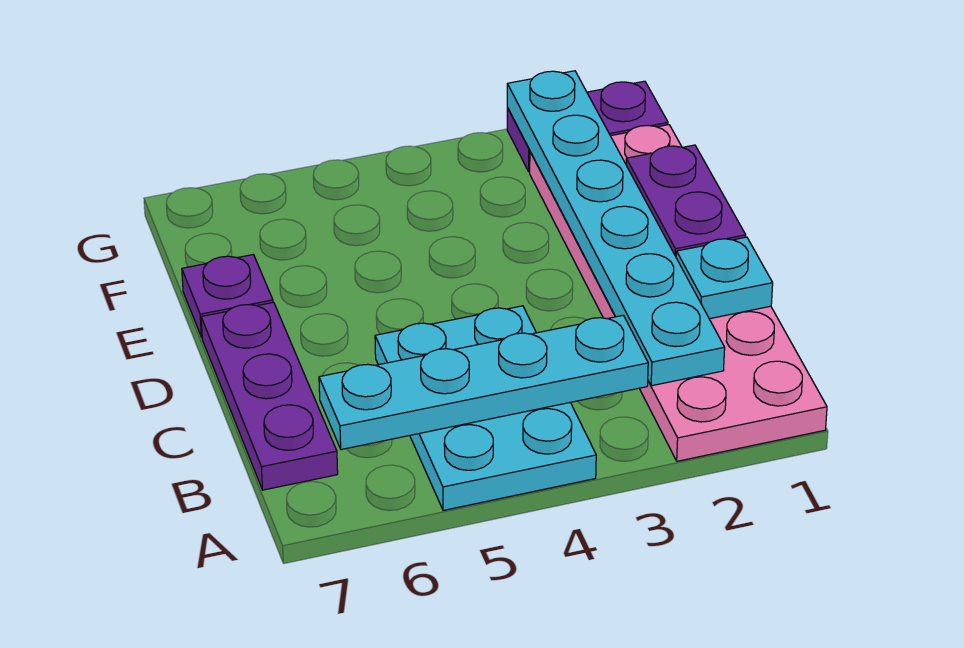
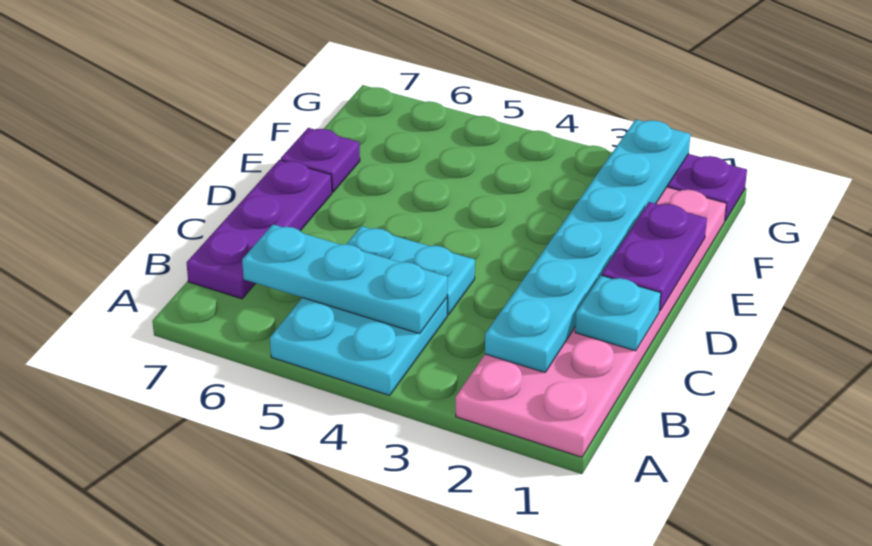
cyan plate B3:B6 level 2 -> cyan plate B4:B6 level 2

